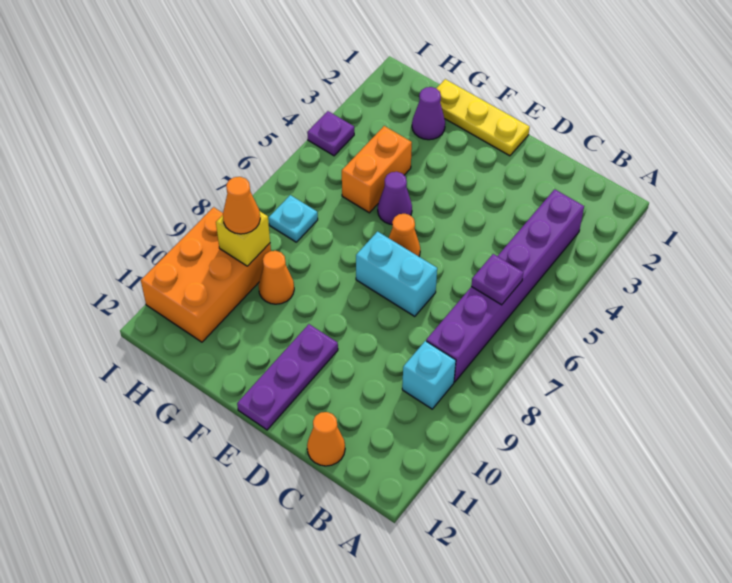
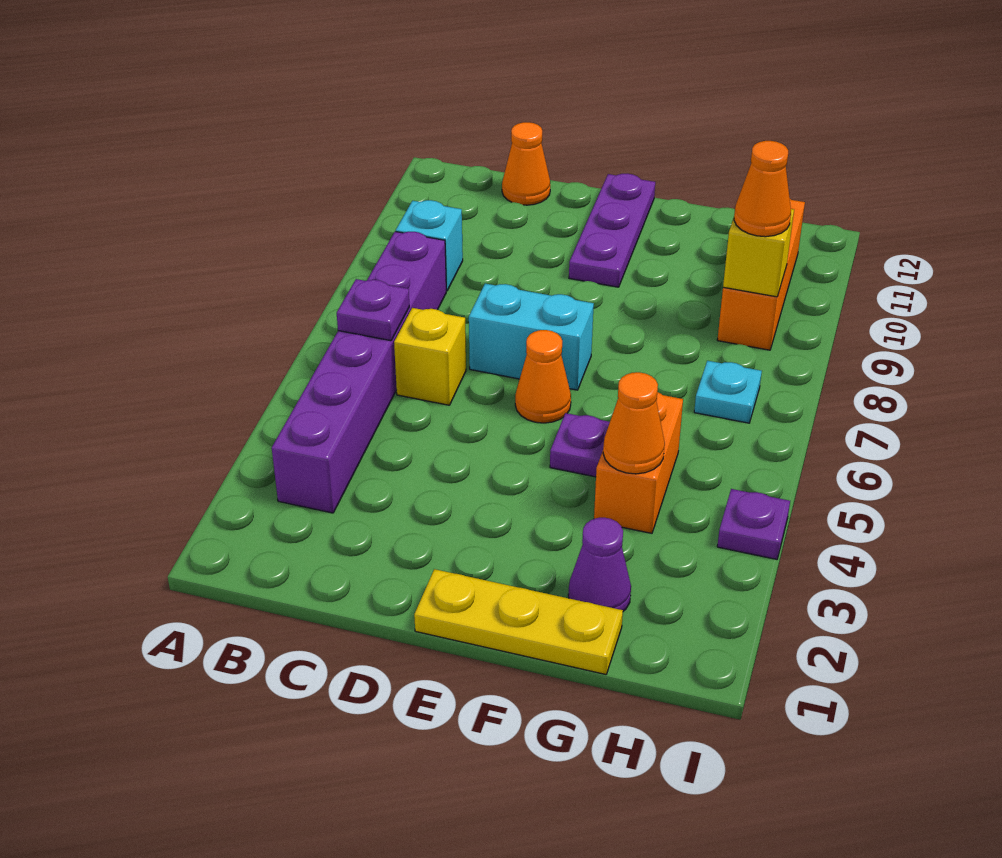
none -> yellow brick C6 level 1
purple cone F5 level 1 -> purple plate F5 level 1
orange cone G9 level 1 -> orange cone G4 level 2
orange brick H9:I11 level 1 -> orange brick H9:H11 level 1

